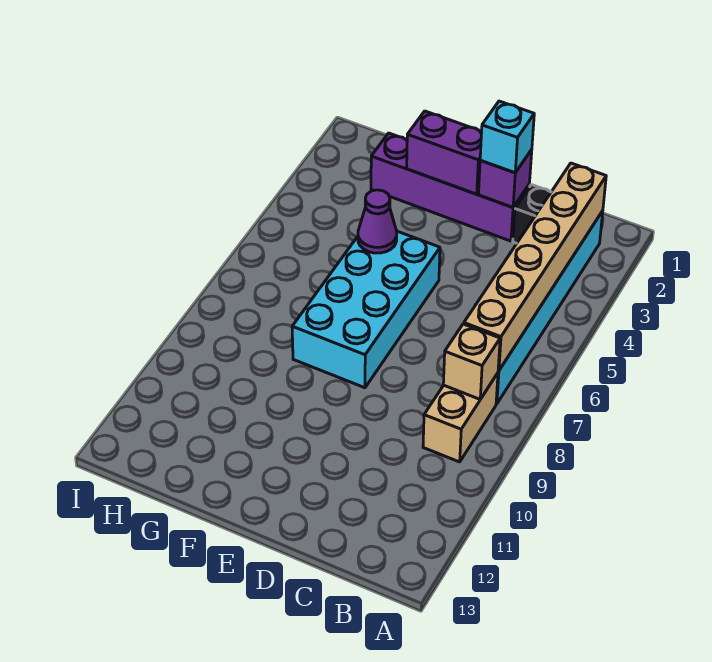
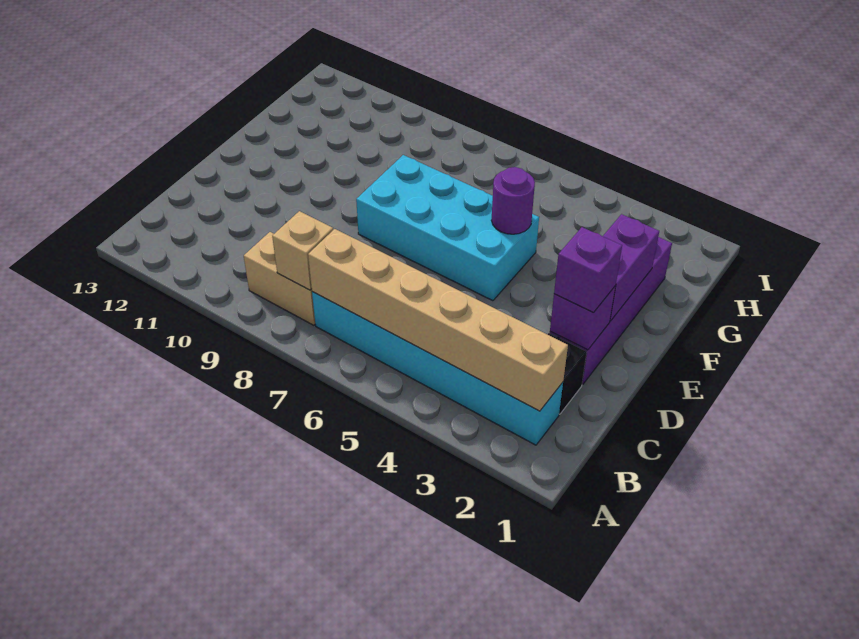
cyan brick D2 level 3 -> purple brick D2 level 3
purple cone F5 level 2 -> purple round brick F5 level 2

